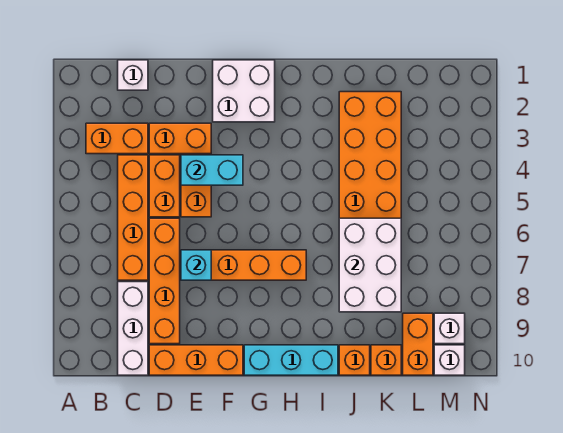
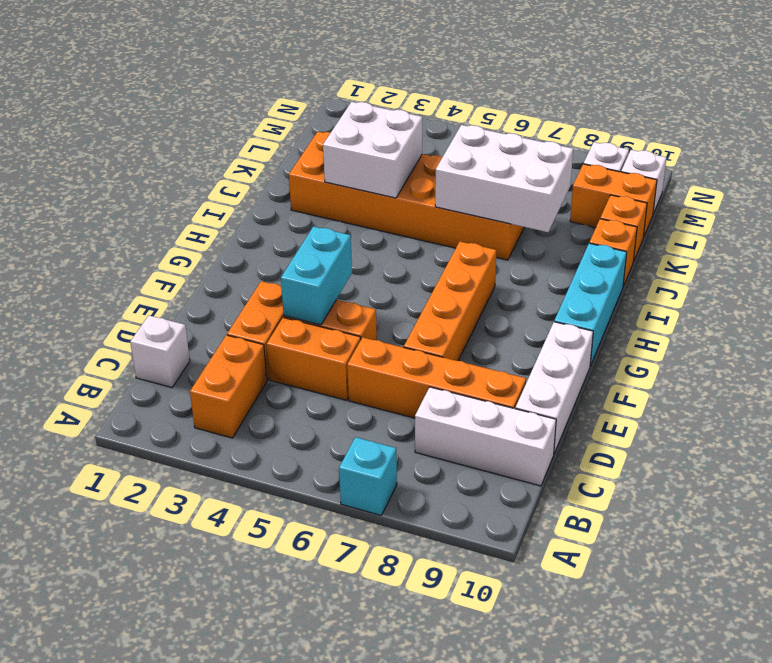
orange brick C4:C7 level 1 -> none
orange brick D10:F10 level 1 -> white brick D10:F10 level 1
cyan brick E7 level 2 -> cyan brick A7 level 1
white brick F1:G2 level 1 -> white brick J3:K4 level 2

